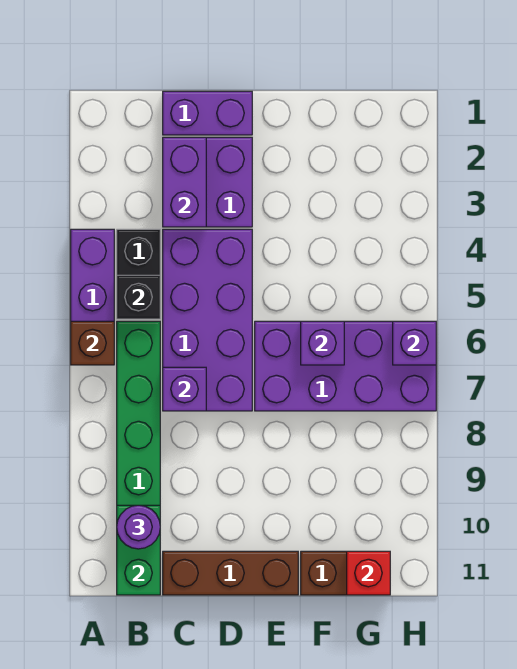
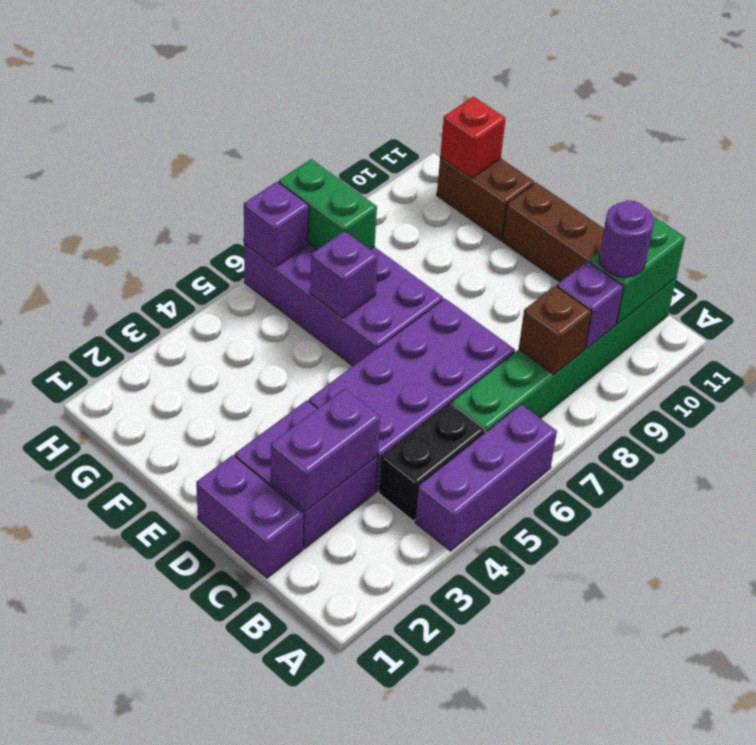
brown brick A6 level 2 -> brown brick B8 level 2
black brick B5 level 2 -> none
purple brick C7 level 2 -> purple brick B9 level 2
none -> green brick G7:H7 level 2

